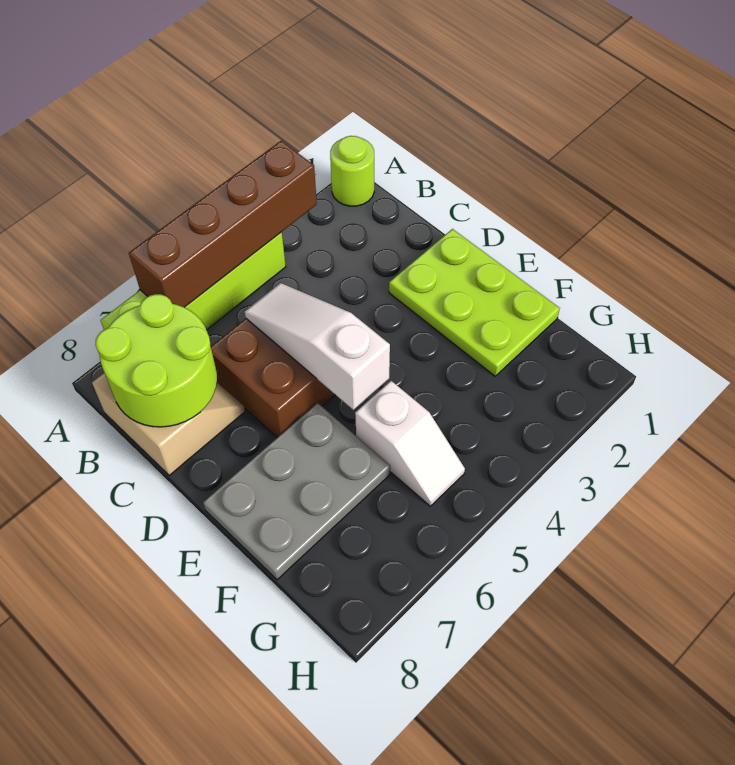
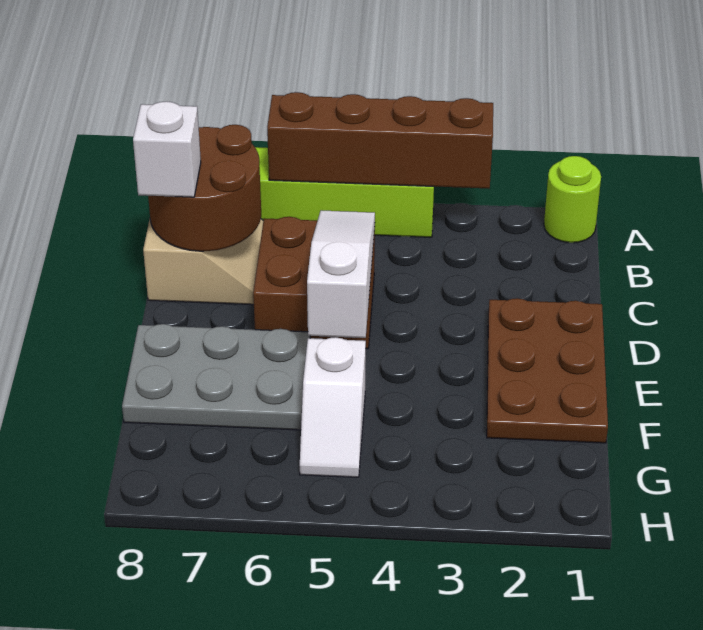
lime round brick B7:C8 level 2 -> brown round brick B7:C8 level 2
none -> white brick C8 level 3
lime plate D1:F2 level 1 -> brown plate D1:F2 level 1

